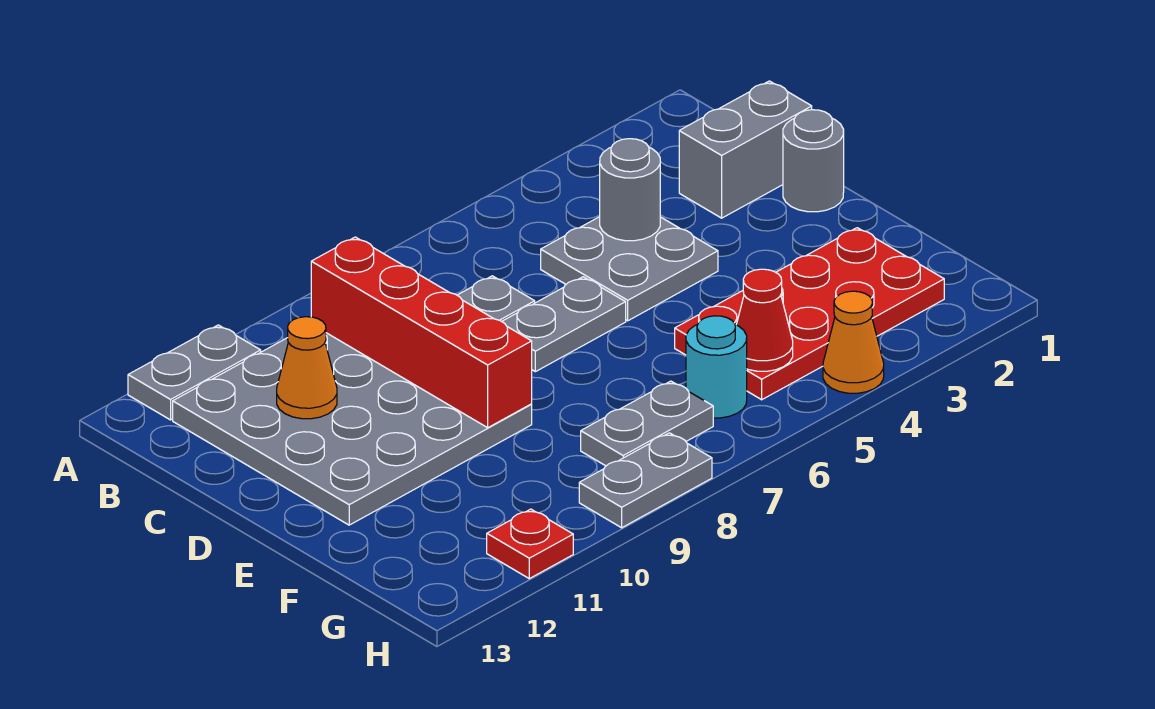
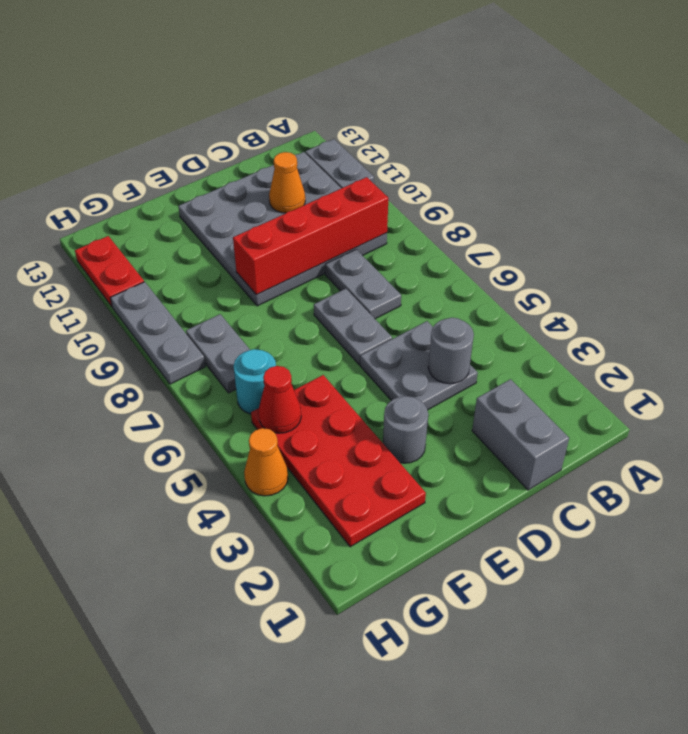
grey round brick D1 level 1 -> grey round brick E3 level 1
grey plate H8:H9 level 1 -> grey plate H8:H10 level 1
red plate H11 level 1 -> red plate H11:H12 level 1

